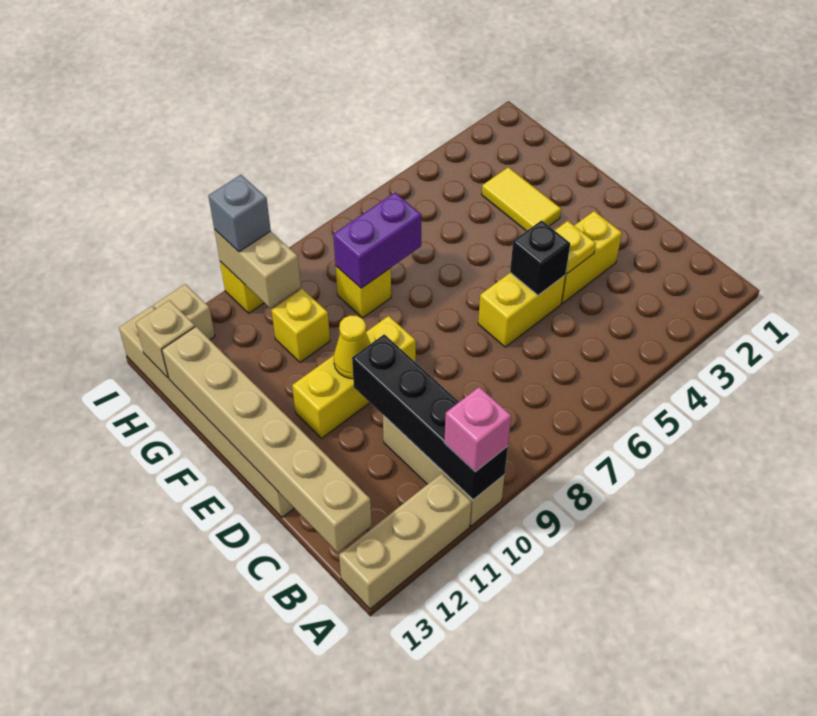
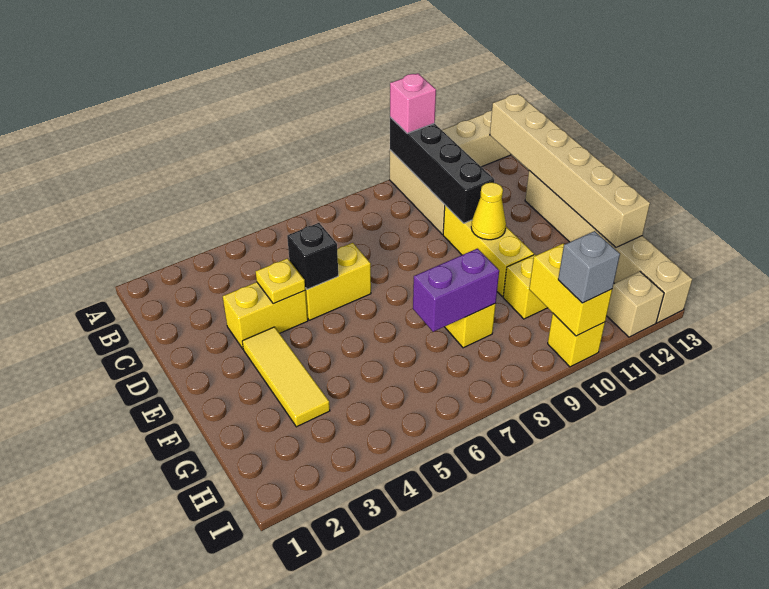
yellow brick E9:E11 level 1 -> yellow brick D10:F10 level 1
yellow tile F3:G3 level 1 -> yellow tile E3:G3 level 1
tan brick H10:I10 level 2 -> yellow brick H10:I10 level 2
tan brick H13 level 2 -> none

